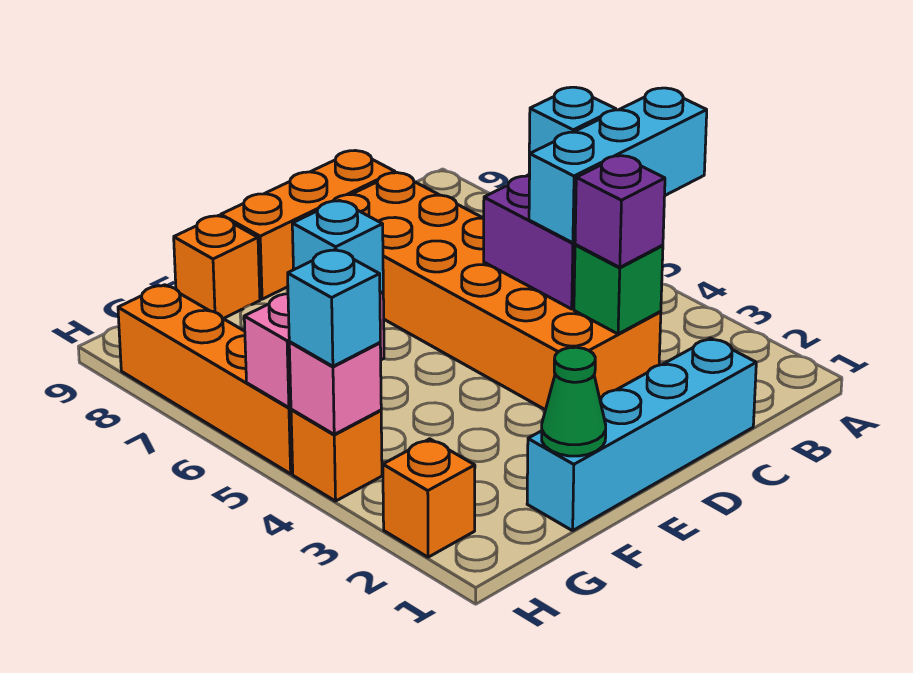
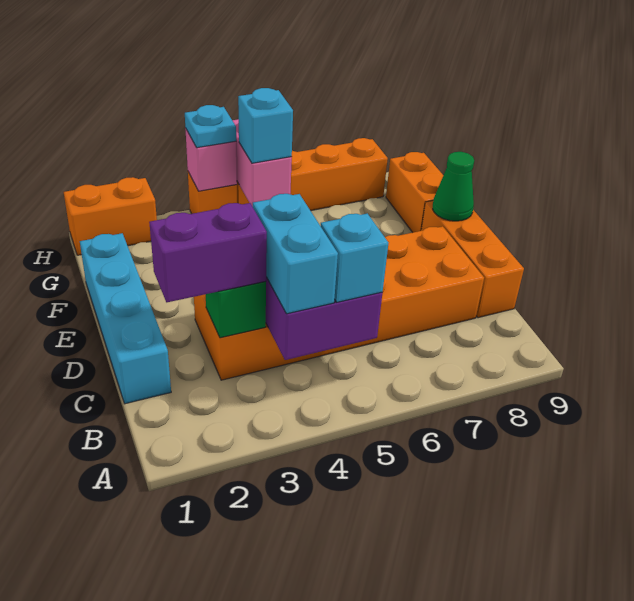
cyan brick A4:C4 level 3 -> cyan brick B4:C4 level 3
purple brick C3 level 3 -> purple brick C2:C3 level 3
green cone F1 level 2 -> green cone E9 level 2
orange brick F9 level 1 -> orange brick F9:G9 level 1
orange brick H2 level 1 -> orange brick H1:H2 level 1
cyan brick H4 level 3 -> cyan plate H4 level 3

